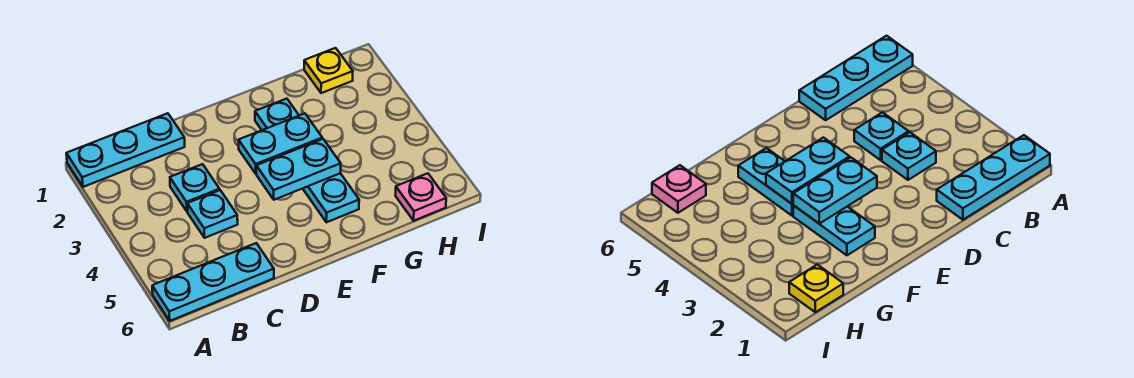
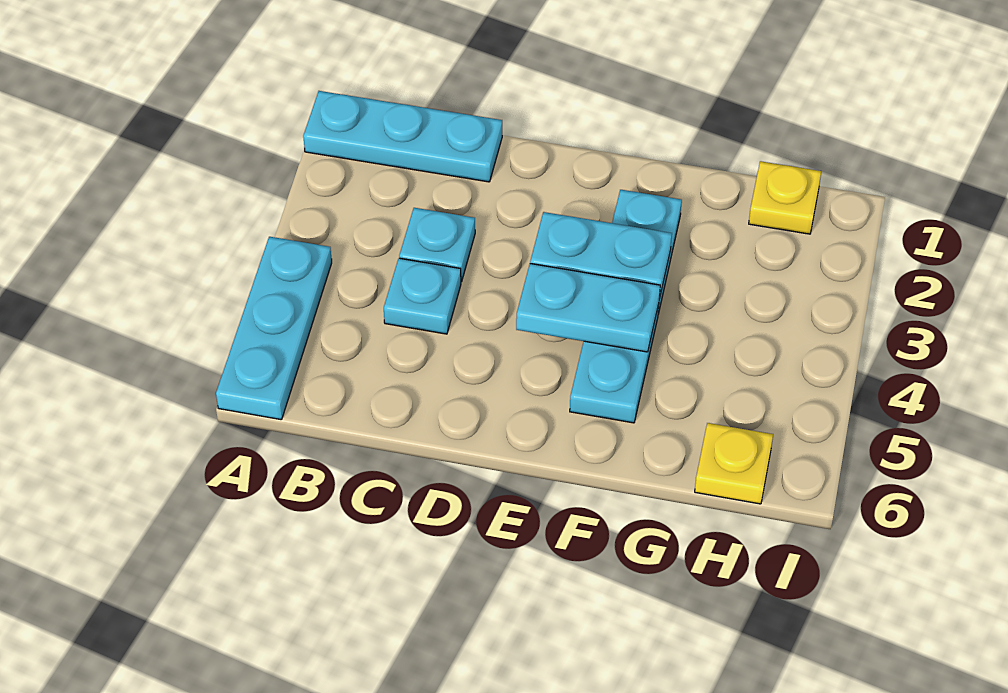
cyan plate A6:C6 level 1 -> cyan plate A4:A6 level 1
pink plate H6 level 1 -> yellow plate H6 level 1

